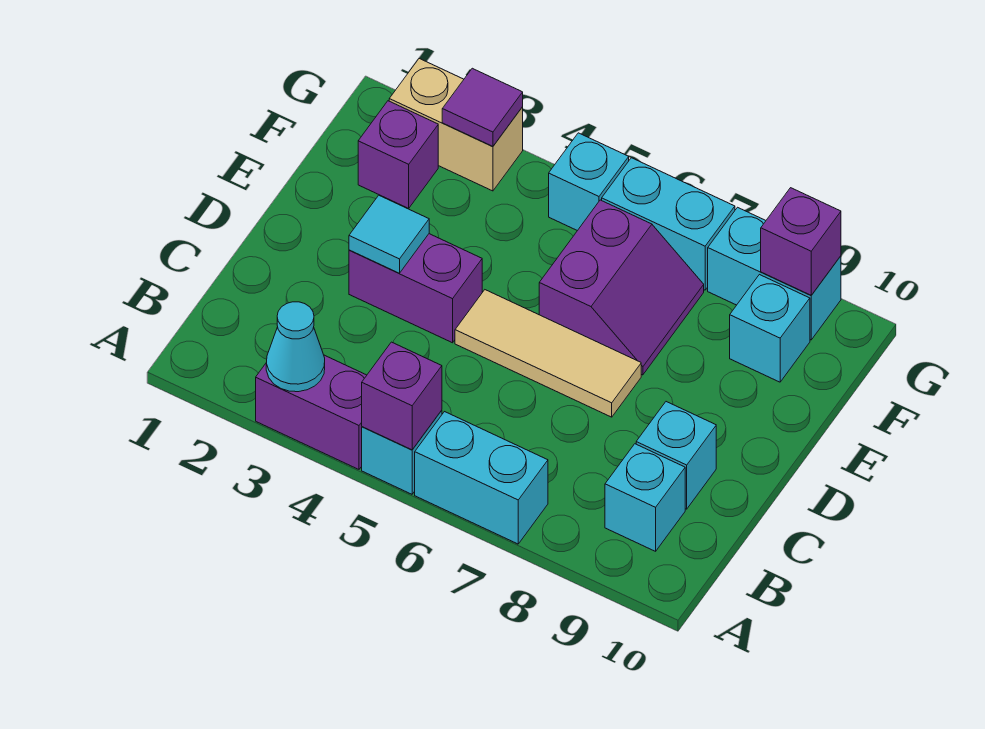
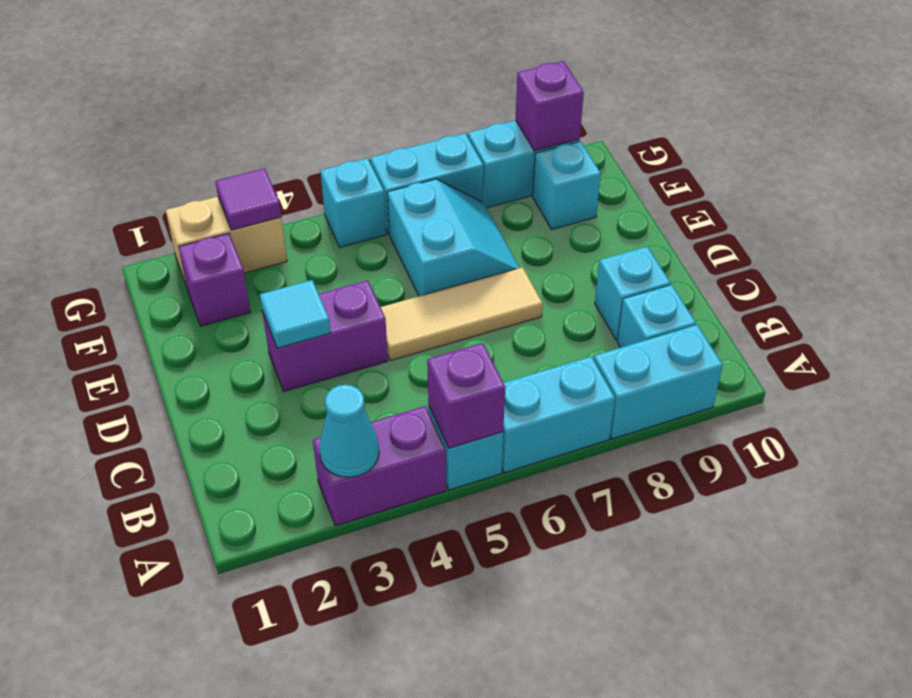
none -> cyan brick A8:A9 level 1
purple slope E6:F7 level 1 top 6 -> cyan slope E6:F7 level 1 top 6

